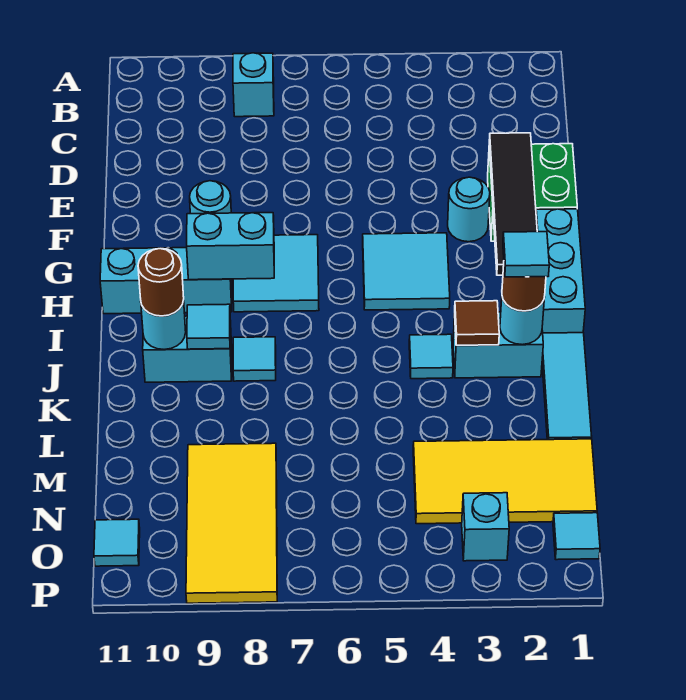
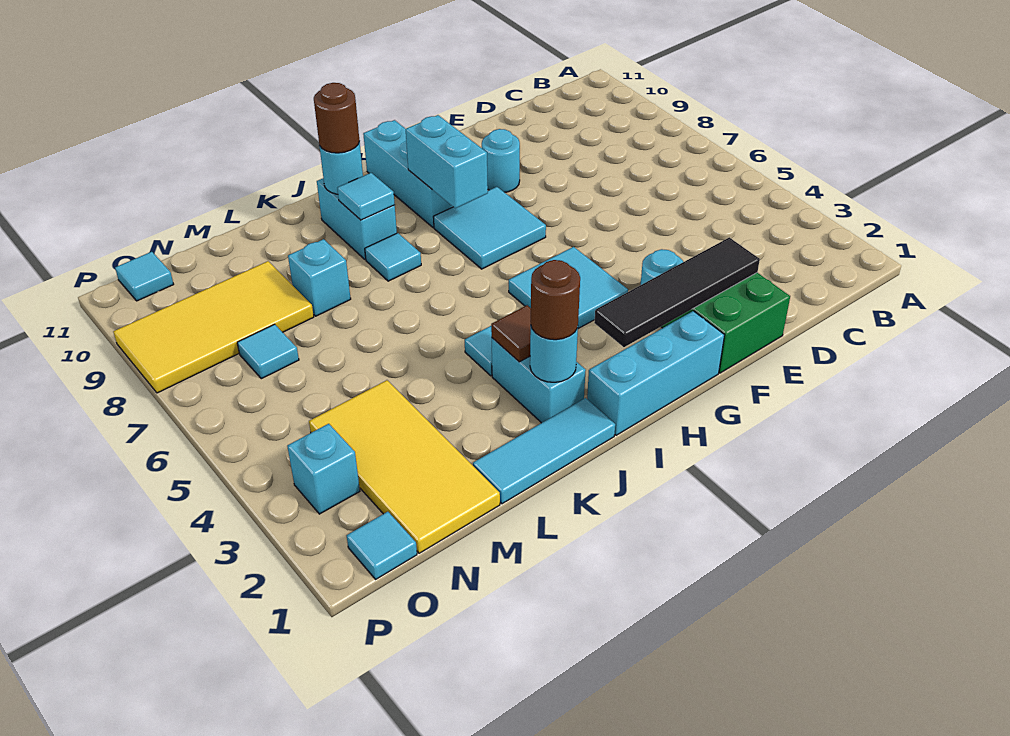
cyan brick B8 level 1 -> cyan brick L8 level 1
cyan tile J2 level 4 -> cyan tile N7 level 1

